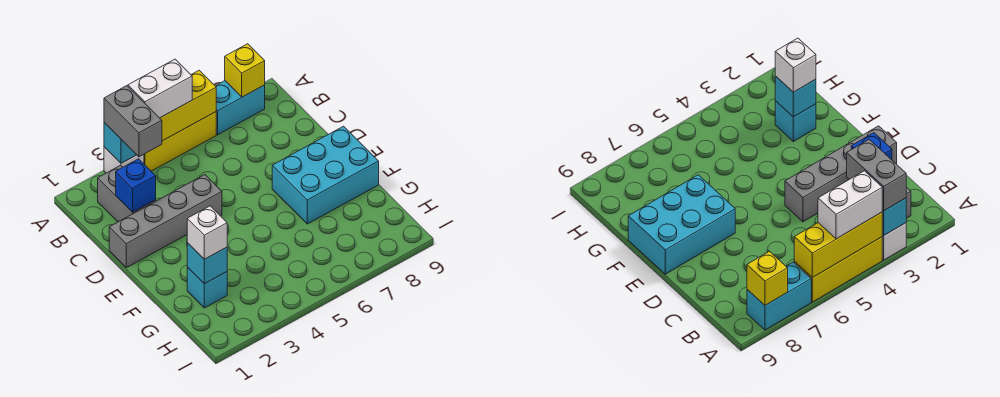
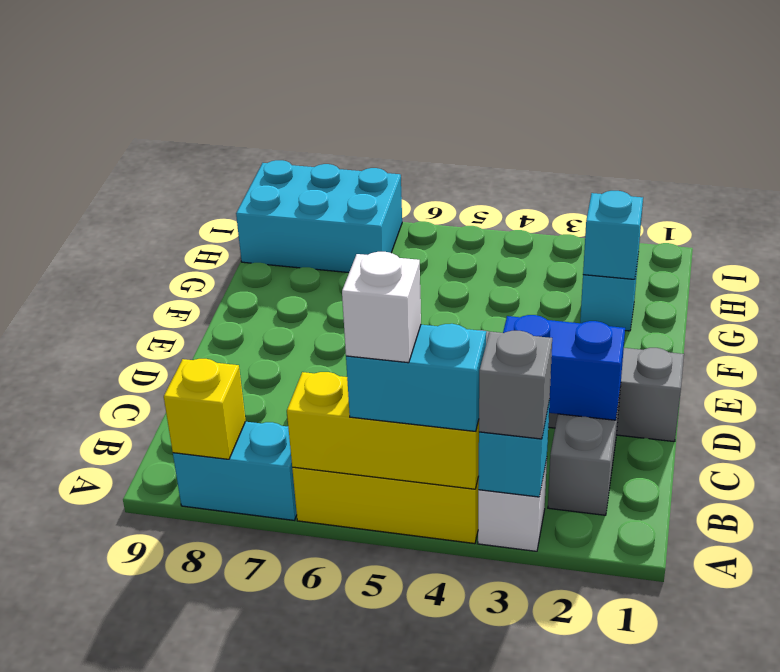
grey brick A3:B3 level 3 -> grey brick A3 level 3
white brick A4:A5 level 3 -> cyan brick A4:A5 level 3
blue brick C2 level 2 -> blue brick C2:C3 level 2
cyan brick E7:F9 level 1 -> cyan brick H7:I9 level 1
white brick G2 level 3 -> white brick A5 level 4

